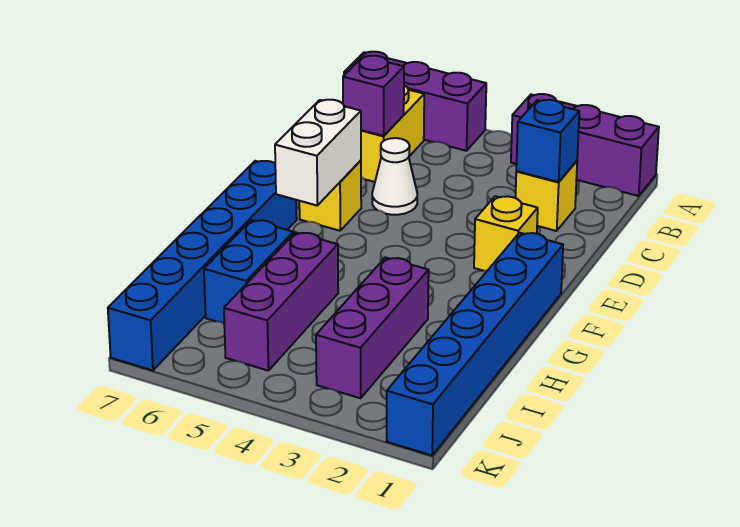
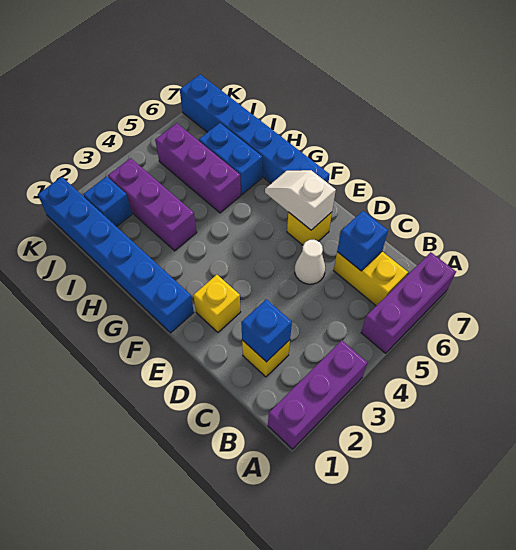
purple brick C6 level 2 -> blue brick C6 level 2
white brick E6:F6 level 2 -> white slope E6:F6 level 2 top E
none -> blue brick J2 level 1

